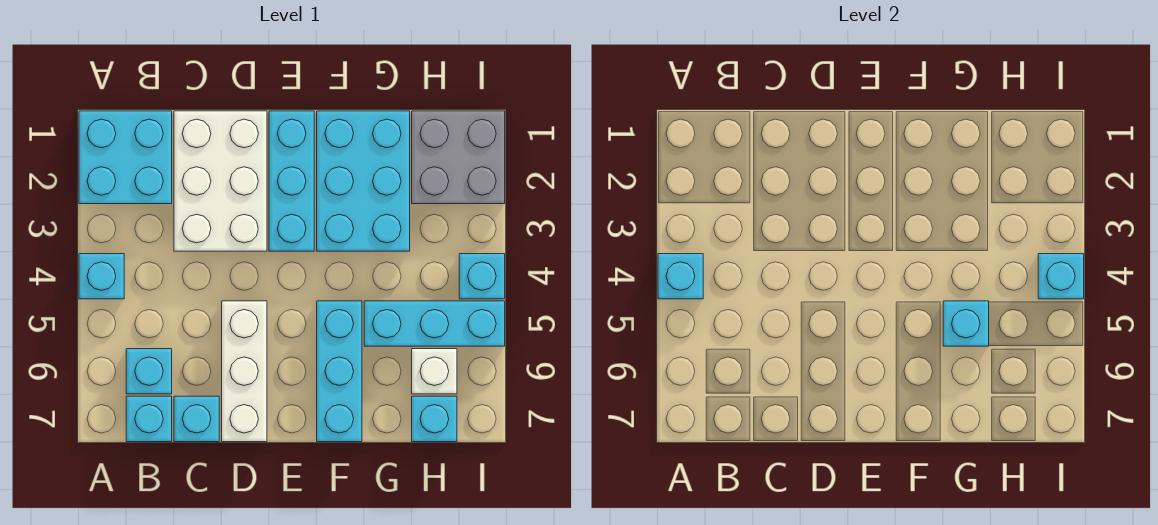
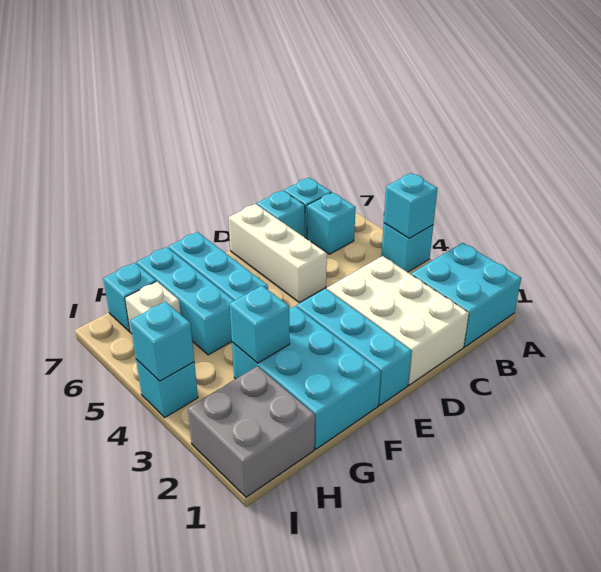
cyan brick G5:I5 level 1 -> cyan brick G5:G7 level 1
cyan brick G5 level 2 -> cyan brick G3 level 2

